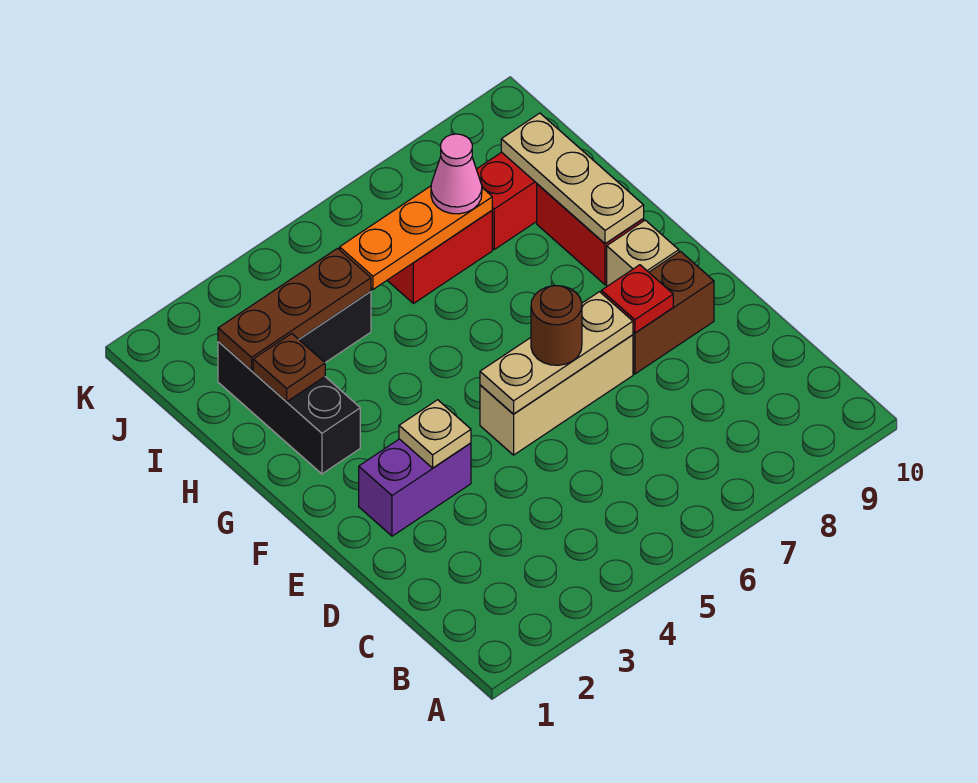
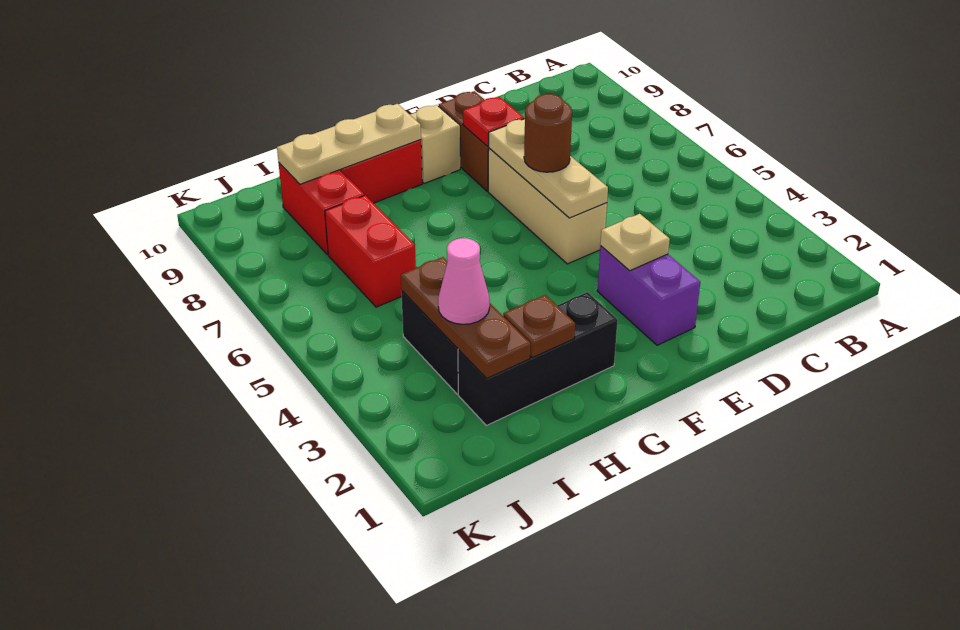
orange plate I5:I7 level 2 -> none
pink cone I7 level 3 -> pink cone I3 level 3

